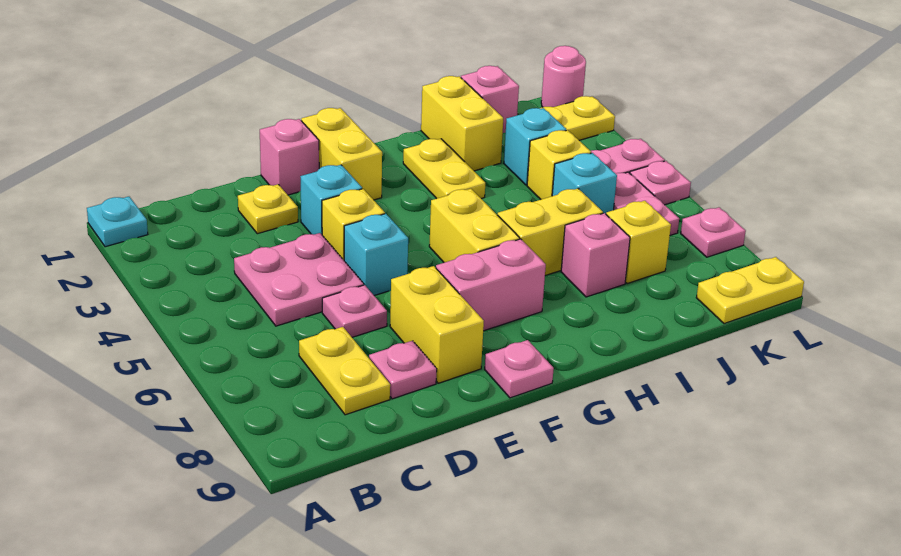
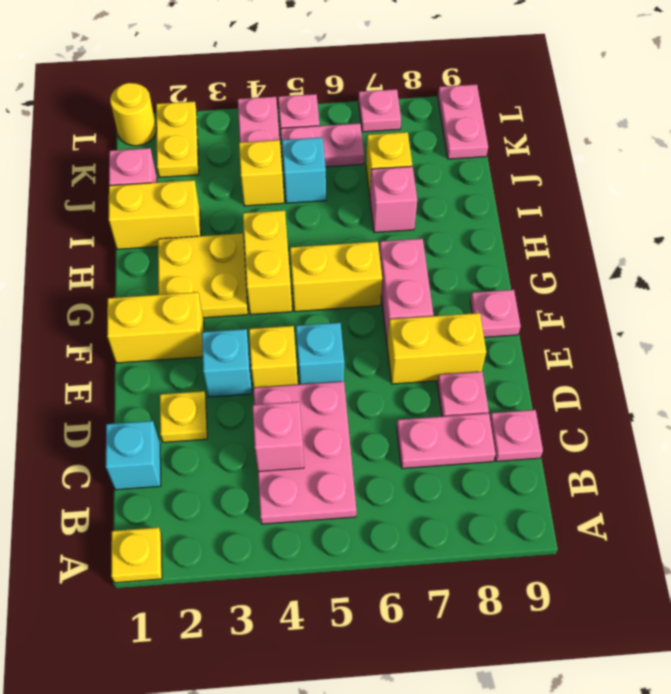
cyan plate A1 level 1 -> yellow plate A1 level 1
pink plate C4:D5 level 1 -> pink plate B4:D5 level 1
yellow plate C7:C8 level 1 -> pink plate C7:C8 level 1
pink plate D6 level 1 -> pink plate C9 level 1
pink brick E1 level 1 -> pink brick C4 level 2
yellow plate H2:H3 level 1 -> yellow plate G2:H3 level 1
yellow brick H6:I6 level 1 -> yellow brick G4:H4 level 1
cyan brick J3 level 1 -> cyan brick C1 level 1
yellow plate K9:L9 level 1 -> pink plate K9:L9 level 1
pink round brick L1 level 1 -> yellow round brick L1 level 1

